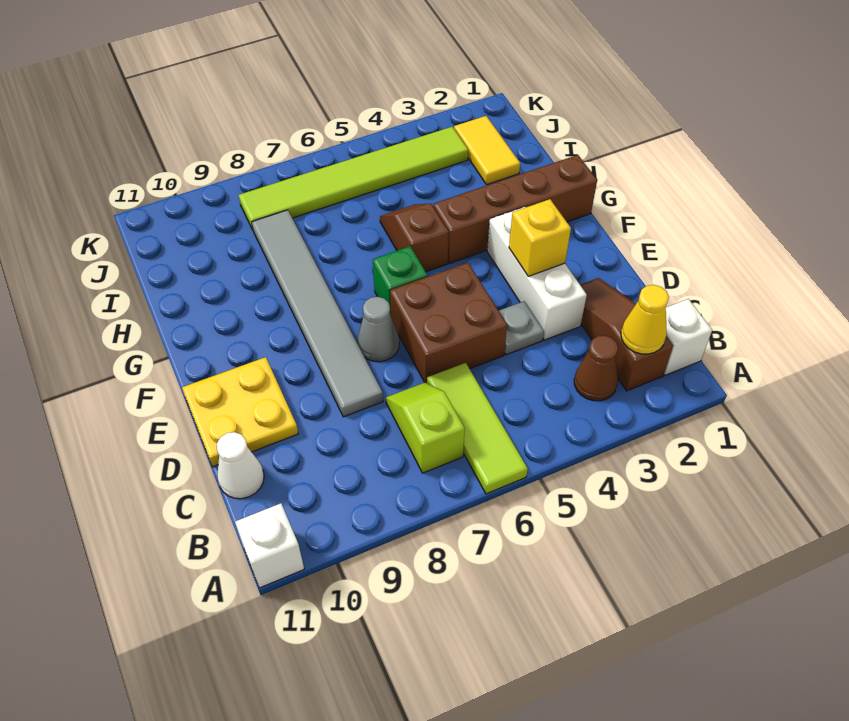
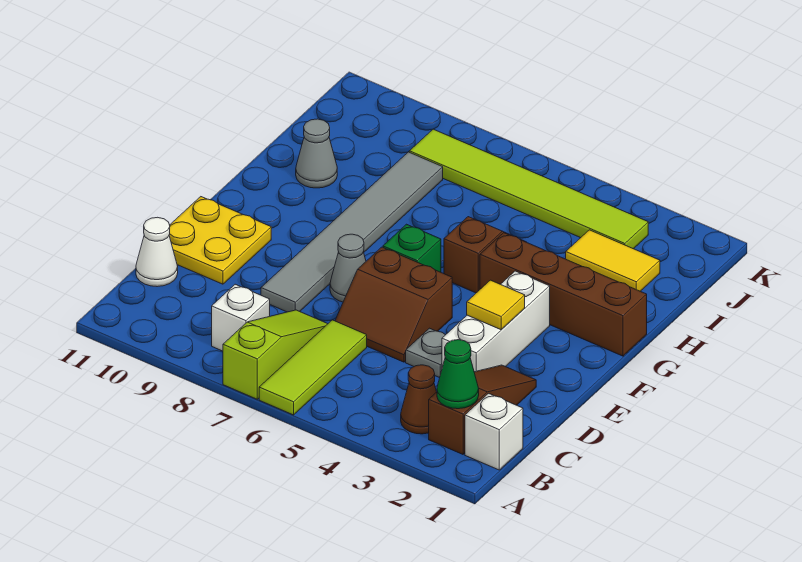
white brick A11 level 1 -> white brick B8 level 1
yellow cone B2 level 2 -> green cone B2 level 2
lime slope B7:C7 level 1 top B -> lime slope A7:C7 level 1 top A
brown brick D5:E6 level 1 -> brown slope D5:E6 level 1 top E
yellow brick E3 level 2 -> yellow tile E3 level 2
none -> grey cone H10 level 1
yellow tile I2:J2 level 1 -> yellow tile I2:I3 level 1

